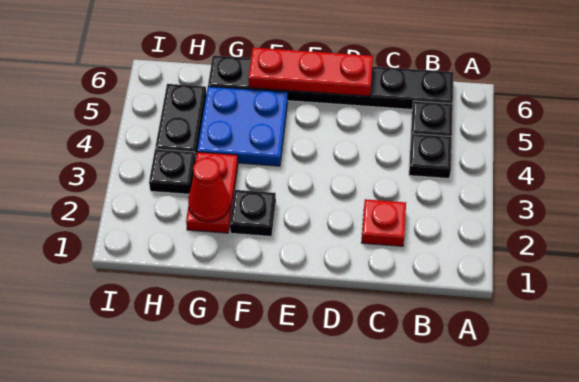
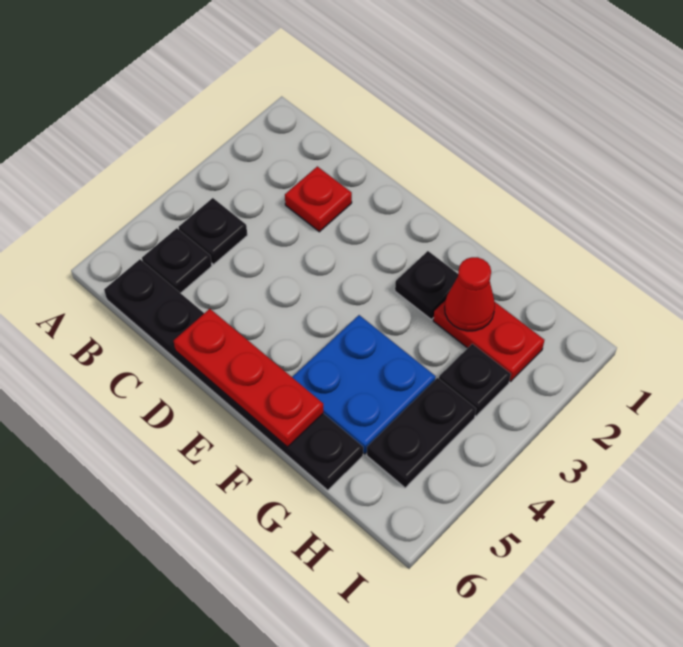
red plate G2:G3 level 1 -> red plate G2:H2 level 1

